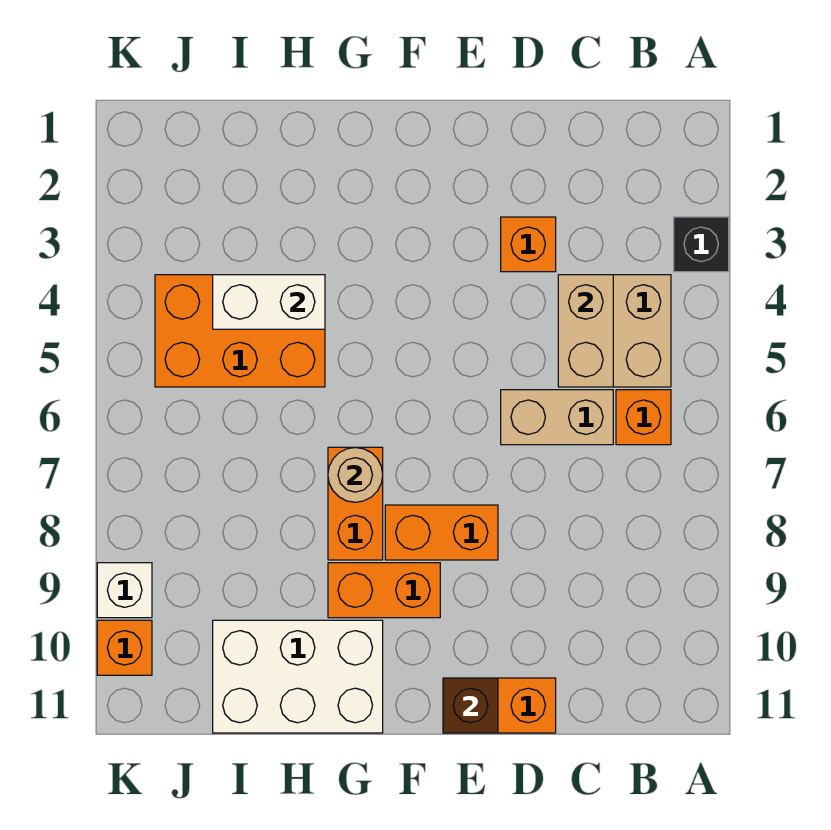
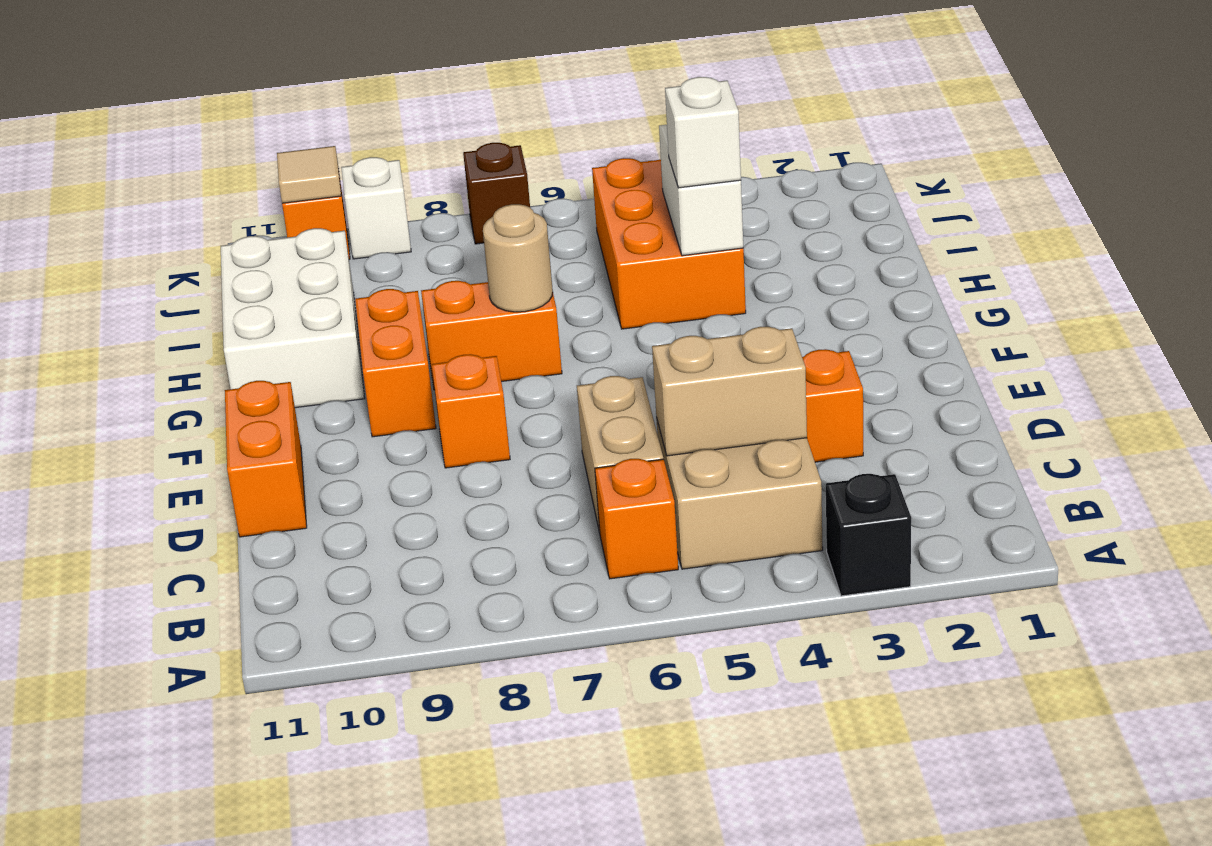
orange brick E8:F8 level 1 -> orange brick E8 level 1
brown brick E11 level 2 -> brown brick K7 level 1
none -> white brick H4 level 3
none -> tan tile K10 level 2

